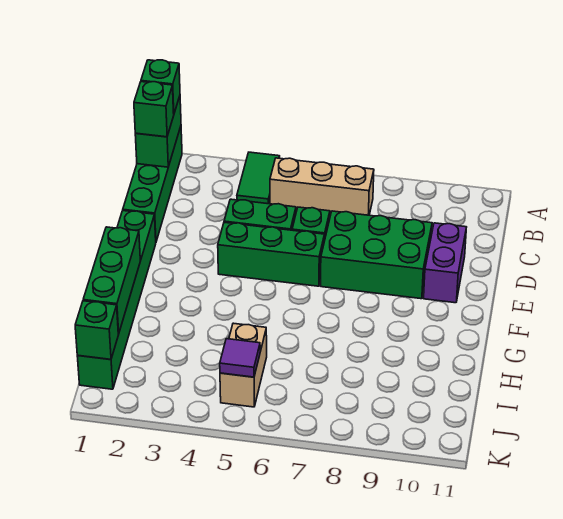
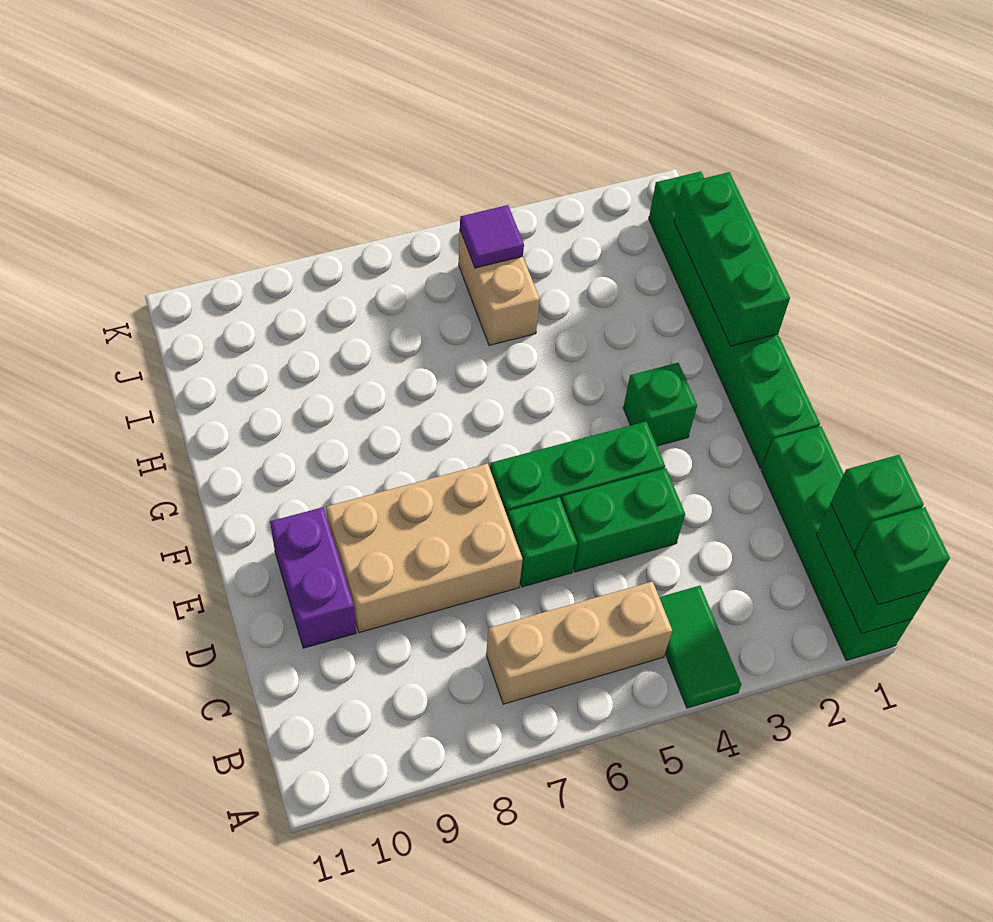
green brick D7:E9 level 1 -> tan brick D7:E9 level 1
green brick J1 level 2 -> green brick F3 level 1

